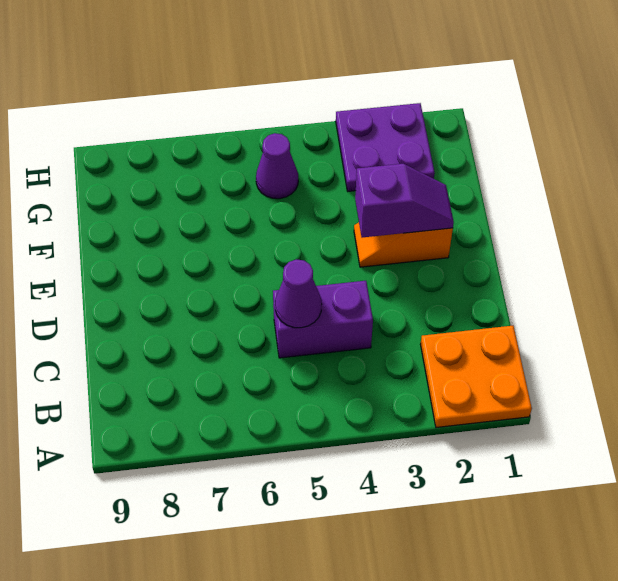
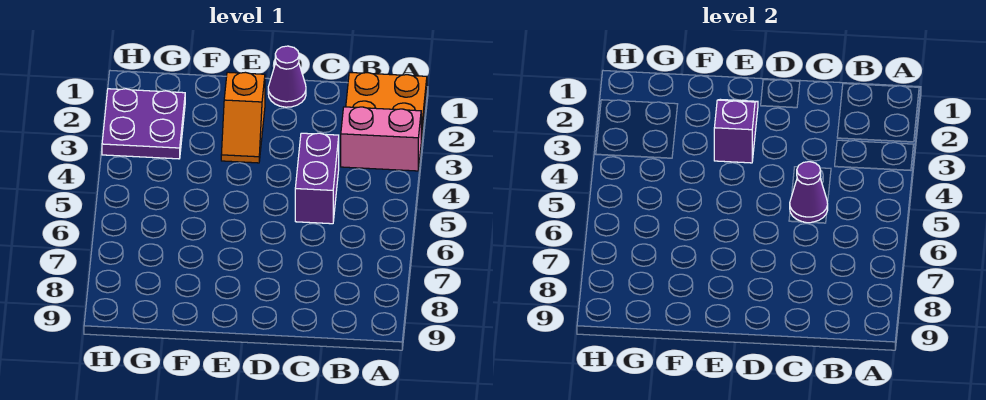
none -> pink brick A3:B3 level 1
purple cone G5 level 1 -> purple cone D1 level 1

